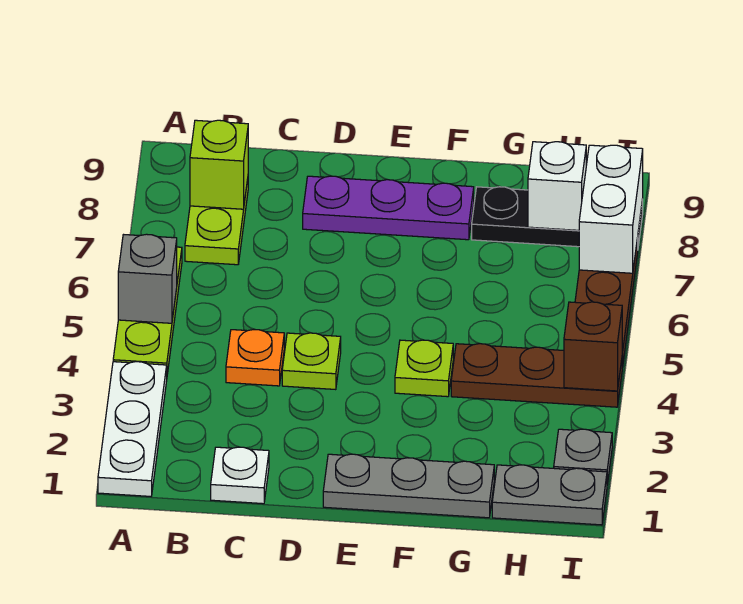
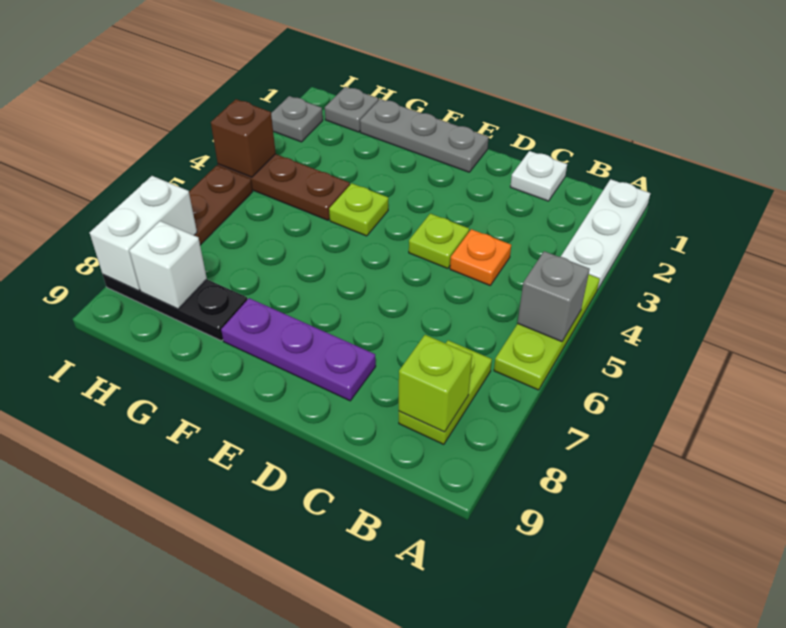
grey plate H1:I1 level 1 -> grey plate H1 level 1

